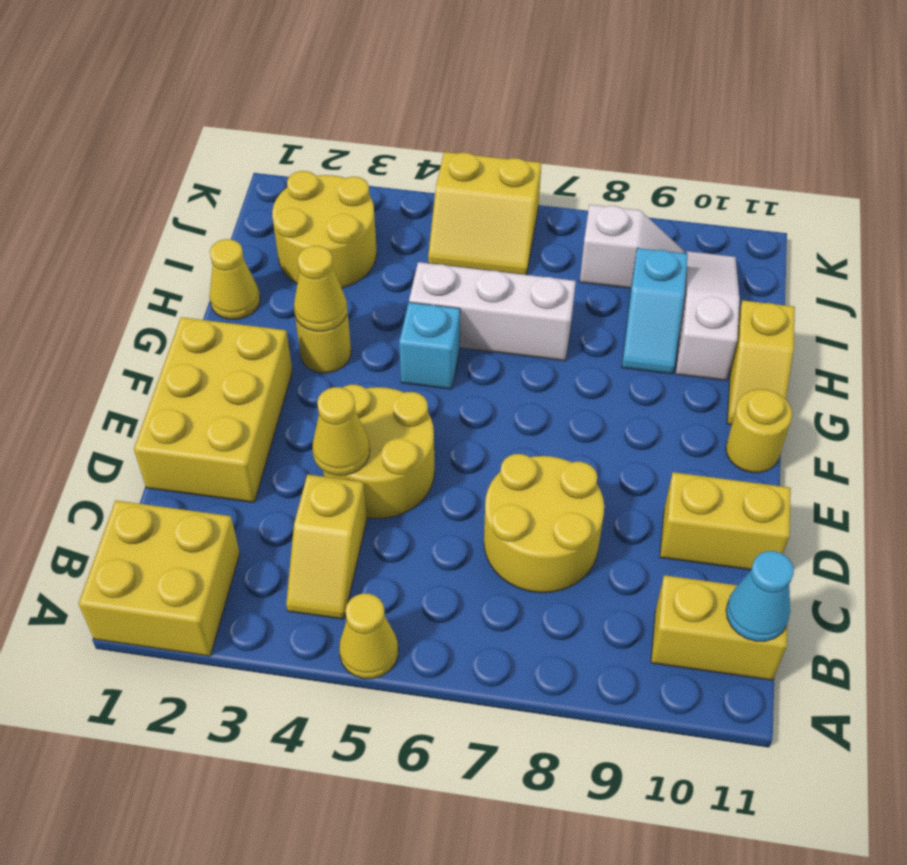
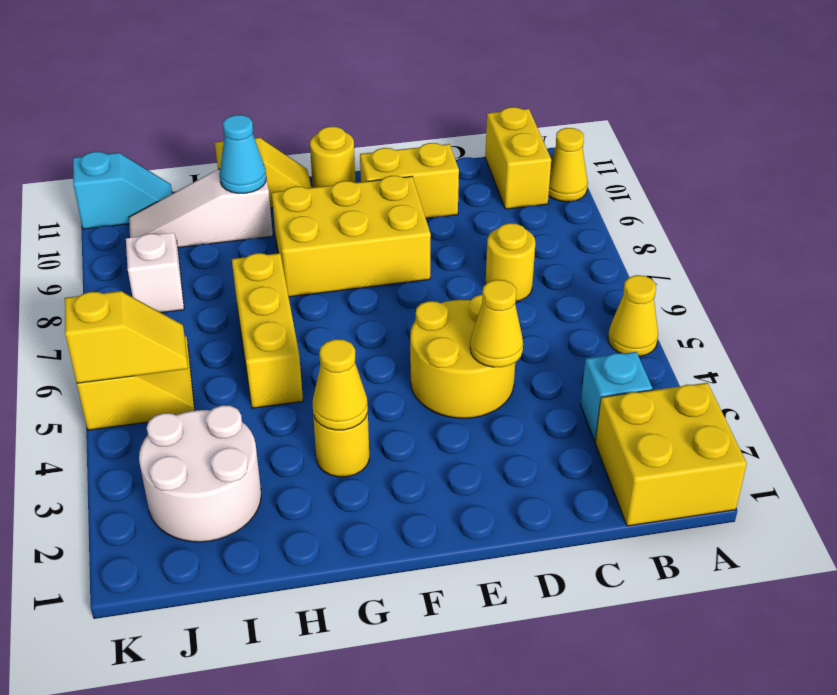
yellow slope B4:C4 level 1 top C -> yellow slope J5:K5 level 2 top K
cyan cone B11 level 2 -> cyan cone H10 level 2
yellow round brick C7:D8 level 1 -> yellow round brick C7 level 1
yellow brick D1:F2 level 1 -> yellow brick E8:G9 level 1
yellow brick D10:D11 level 1 -> yellow brick D10:E10 level 1
cyan brick G5 level 1 -> cyan brick B3 level 1
yellow cone H1 level 1 -> yellow cone A10 level 1
white brick H5:H7 level 1 -> yellow brick H5:H7 level 1
cyan slope H9:I9 level 1 top I -> cyan slope J11:K11 level 1 top K
yellow round brick I2:J3 level 1 -> white round brick I2:J3 level 1

